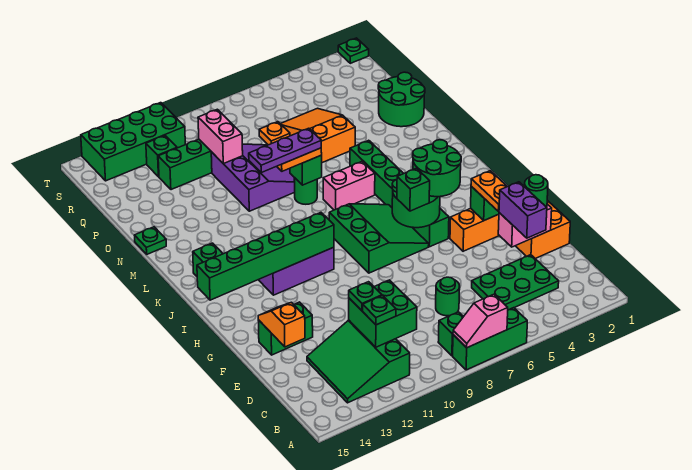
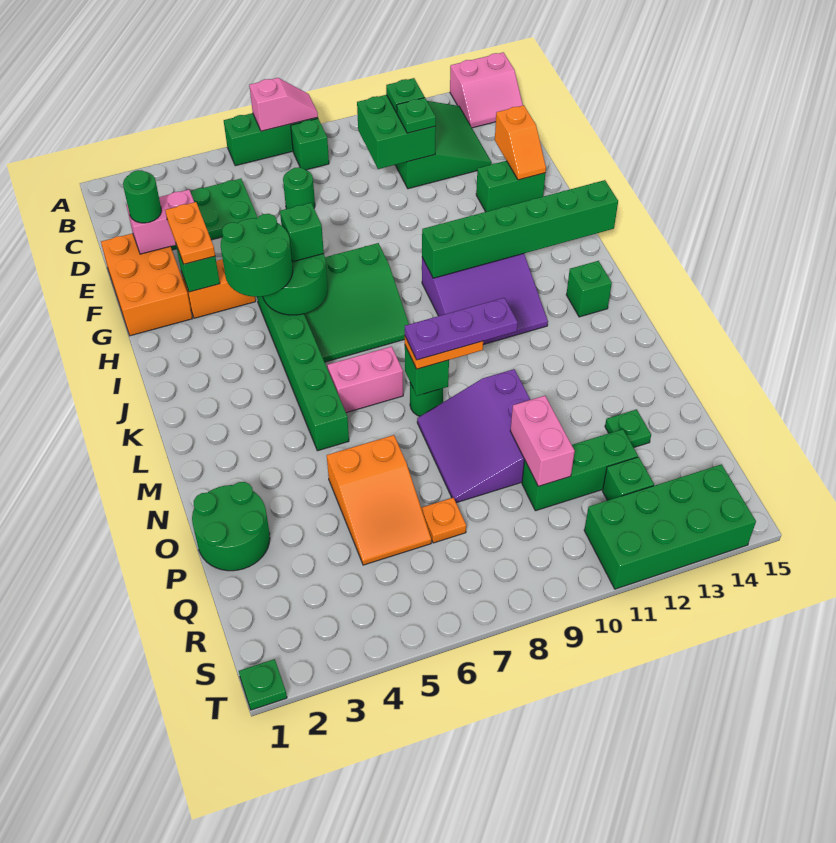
none -> pink slope A14:B15 level 1 top A
purple brick D3:E3 level 3 -> none
green slope H6:J8 level 1 top 8 -> green slope H6:J8 level 1 top H
green plate N15 level 1 -> green plate P13 level 1

